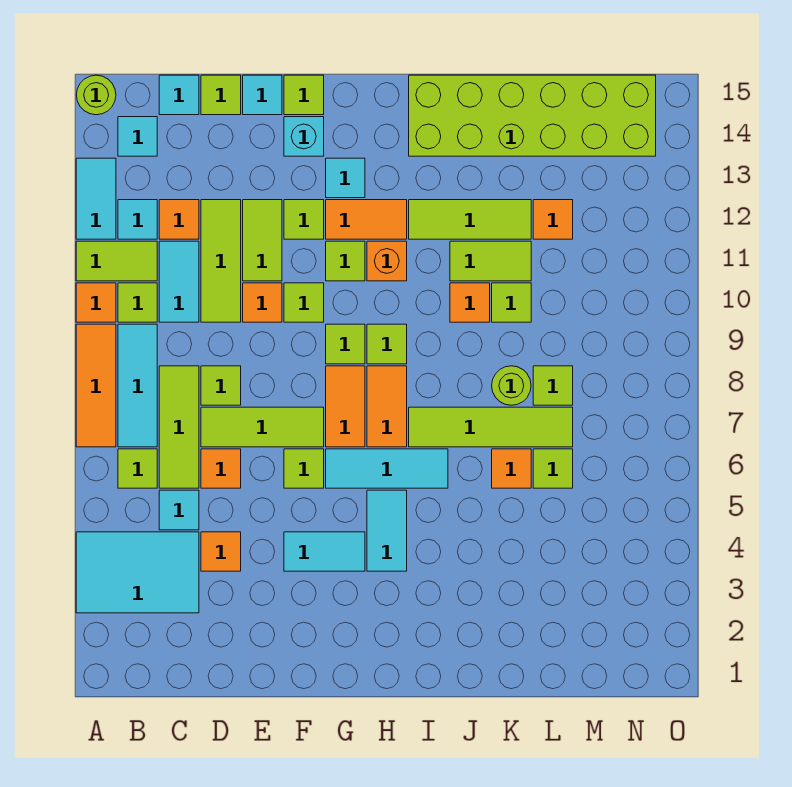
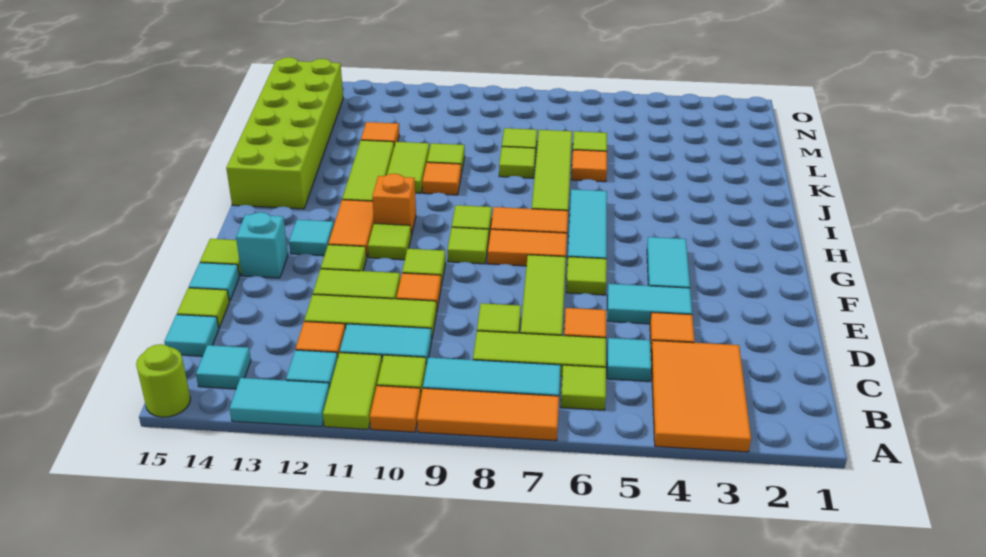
cyan tile A3:C4 level 1 -> orange tile A3:C4 level 1
cyan tile H4:H5 level 1 -> cyan tile E4:E5 level 1
lime round brick K8 level 1 -> lime tile K8 level 1

